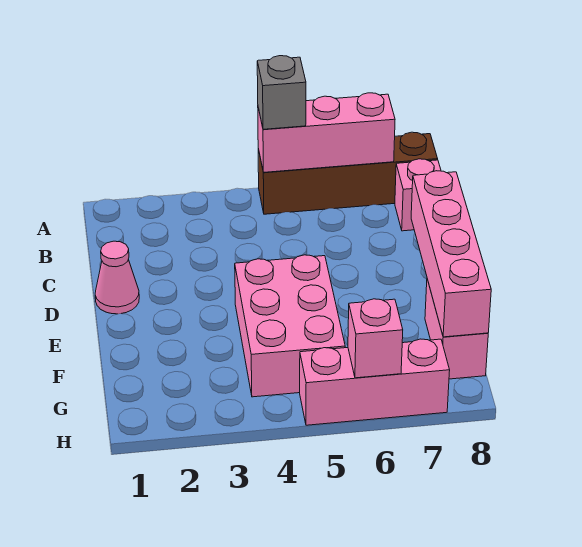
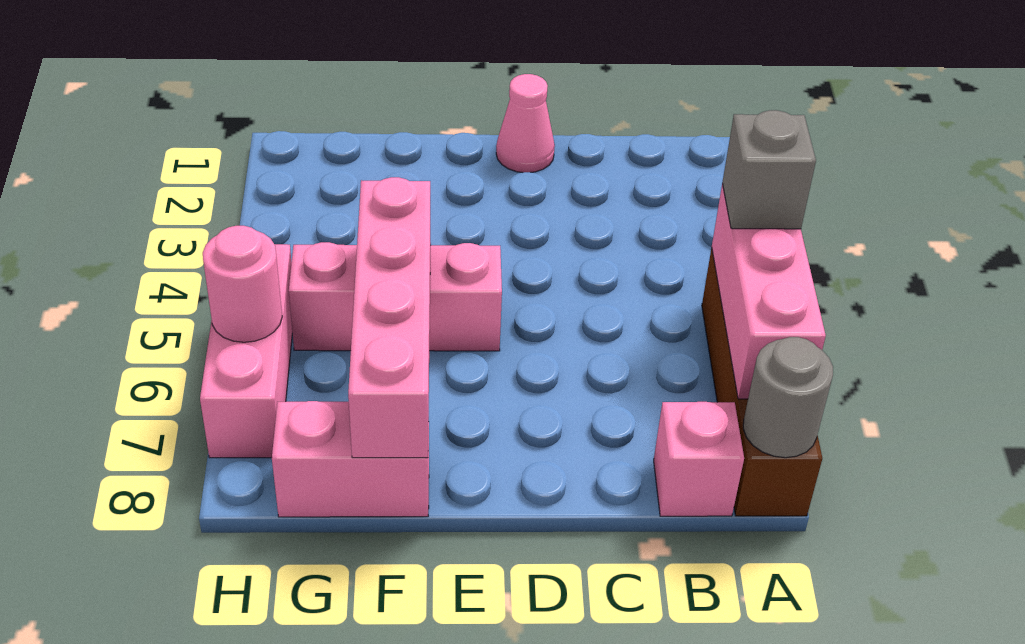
none -> grey round brick A8 level 2
pink brick D8:G8 level 2 -> pink brick F5:F8 level 2
pink brick E4:G5 level 1 -> pink brick E5:G5 level 1
pink brick H6 level 2 -> pink round brick H6 level 2

